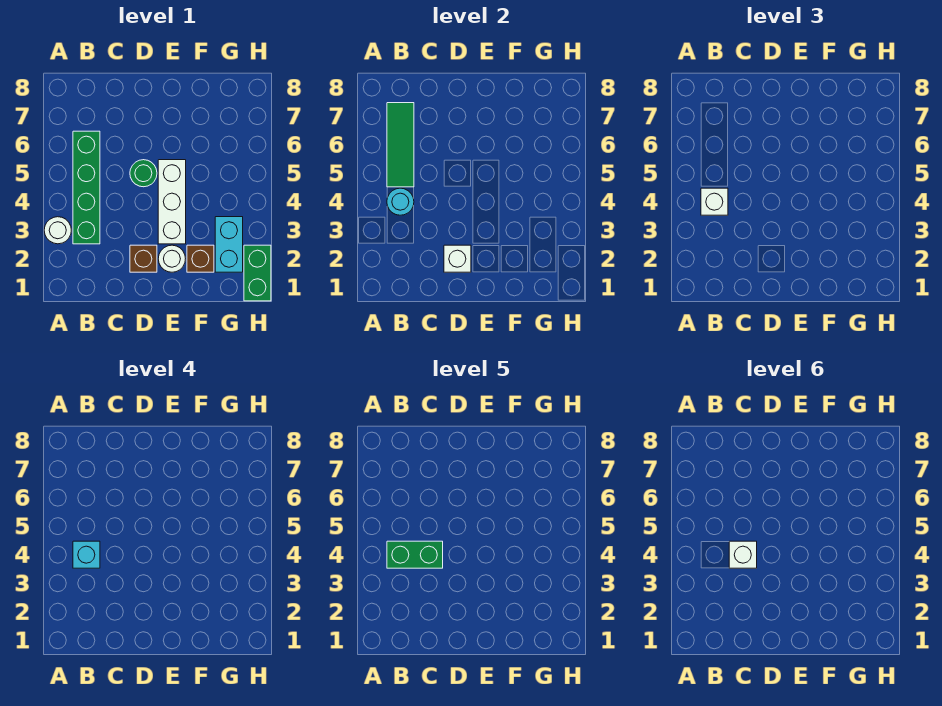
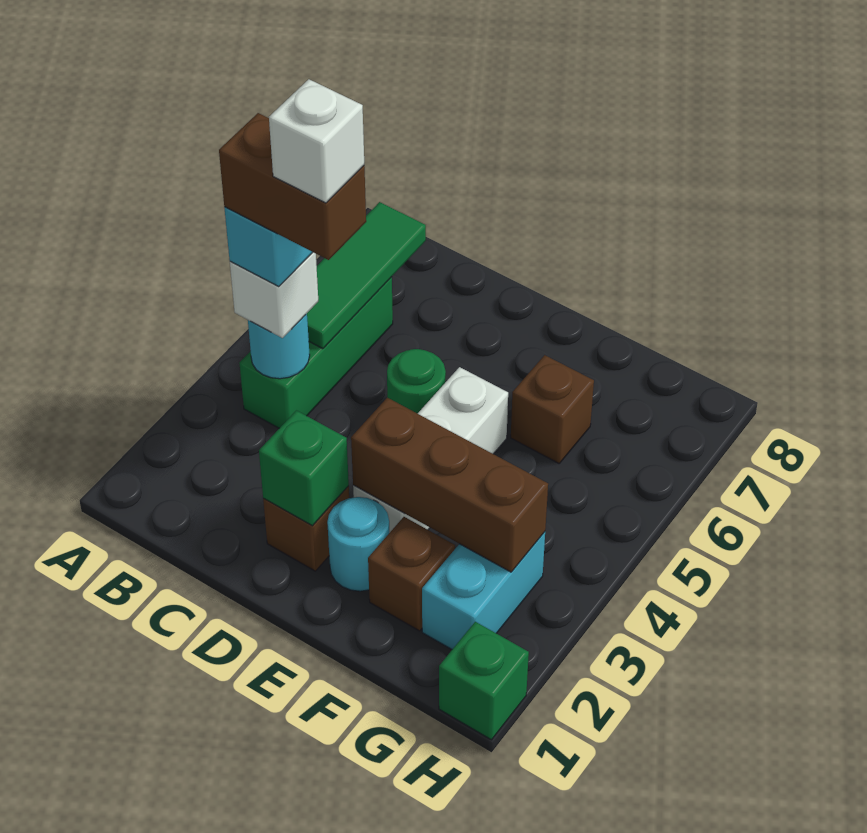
white round brick A3 level 1 -> none
green brick B3:B6 level 1 -> green brick B4:B6 level 1
green brick B4:C4 level 5 -> brown brick B4:C4 level 5
white brick D2 level 2 -> green brick D2 level 2
white round brick E2 level 1 -> cyan round brick E2 level 1
none -> brown brick E3:G3 level 2
none -> brown brick F6 level 1
green brick H1:H2 level 1 -> green brick H1 level 1

